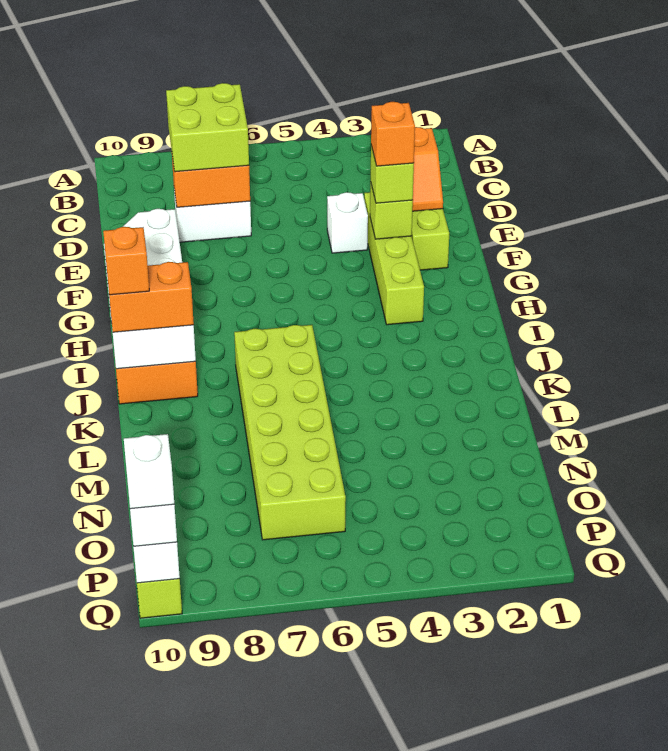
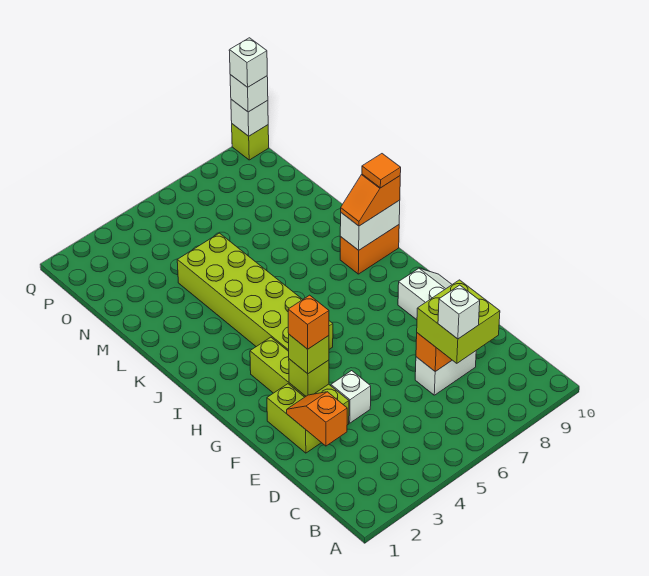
none -> white brick C7 level 4
lime brick J6:O7 level 1 -> lime brick H4:M5 level 1
orange brick J9:J10 level 3 -> orange slope J9:J10 level 3 top 10
orange brick J10 level 4 -> orange tile J10 level 4

